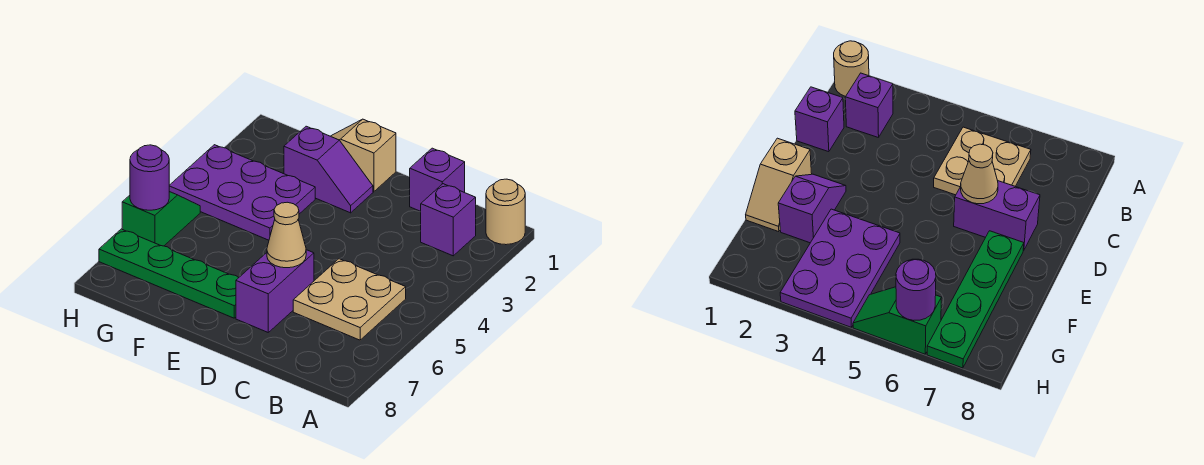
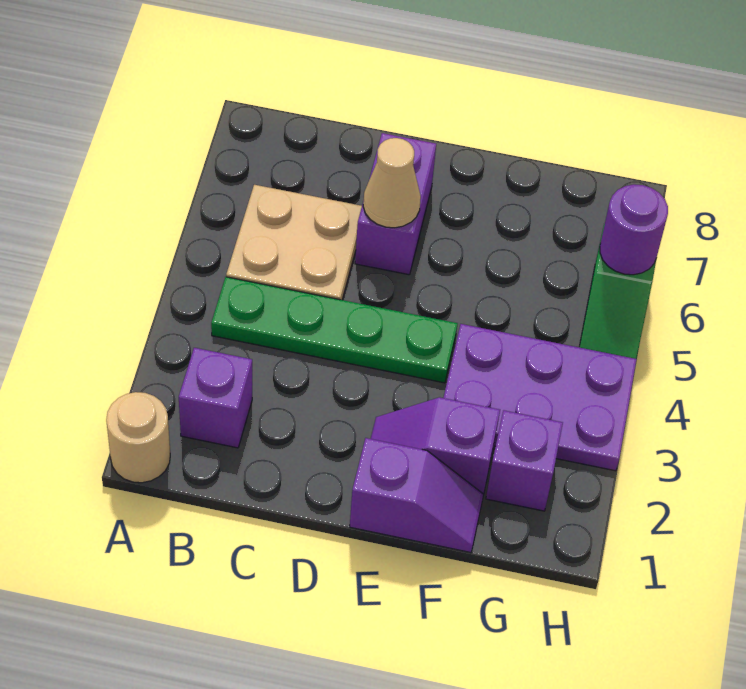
purple brick C1 level 1 -> purple brick G2 level 1
tan slope E1:F1 level 1 top E -> purple slope E1:F1 level 1 top E
green plate E7:H7 level 1 -> green plate B4:E4 level 1

